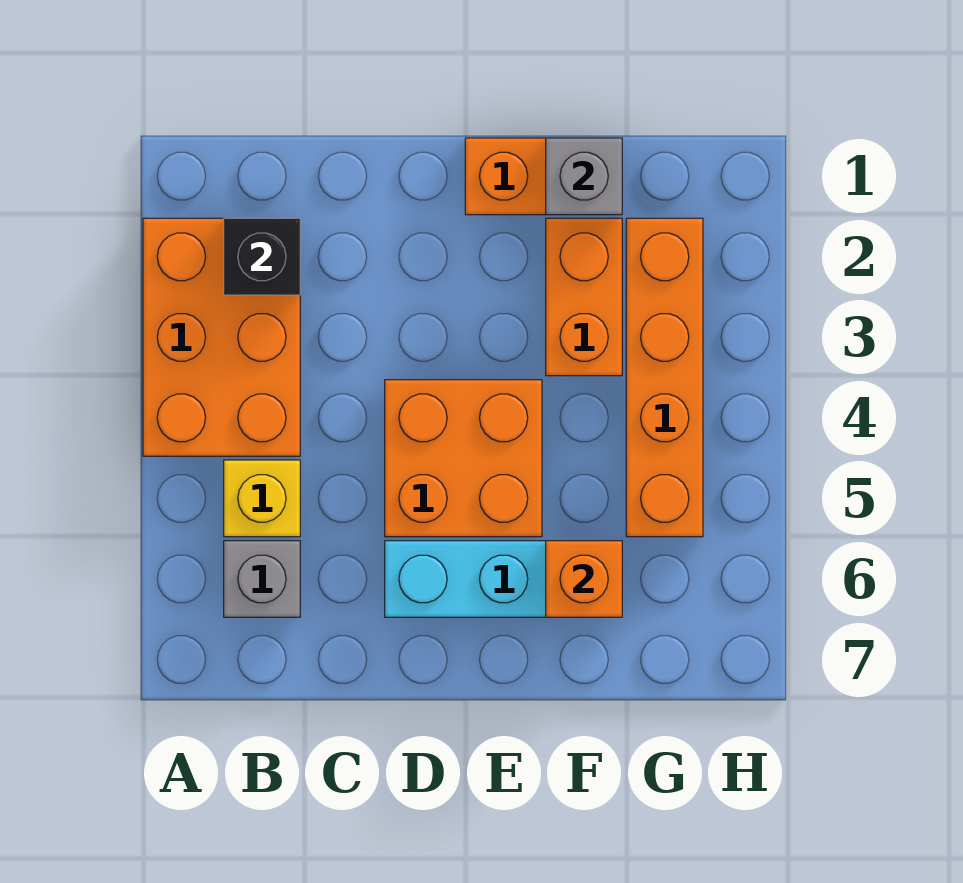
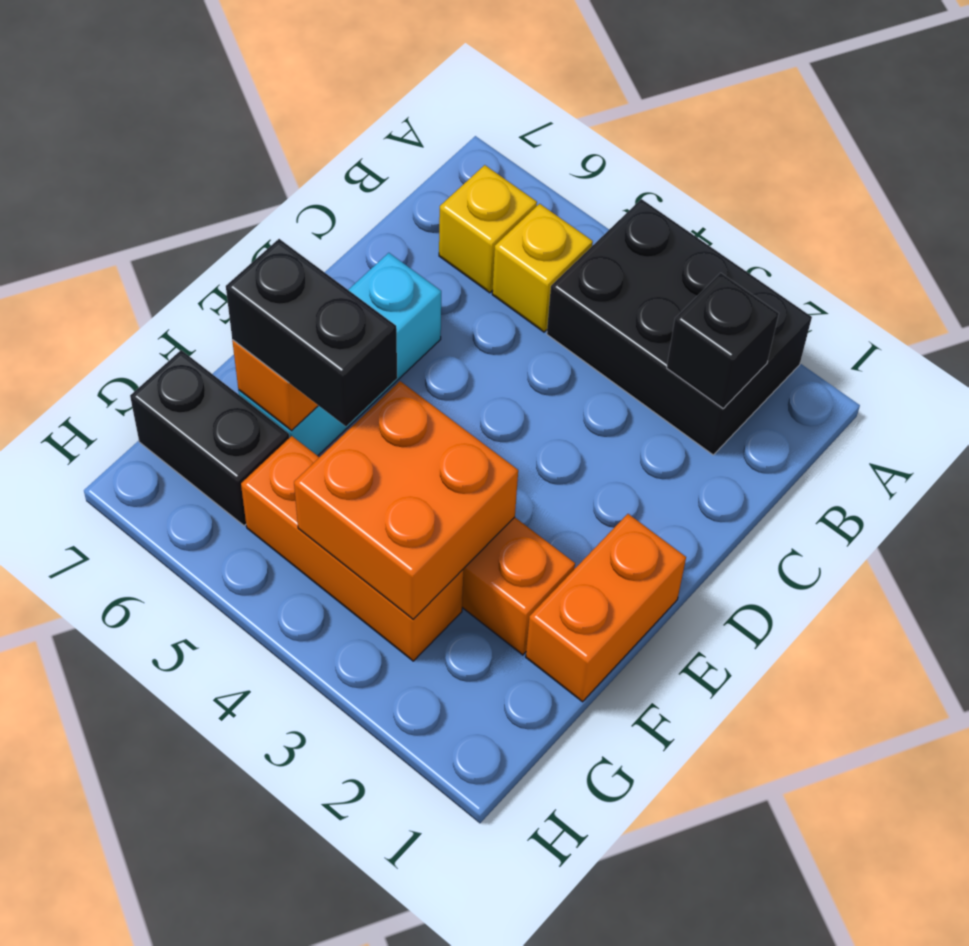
orange brick A2:B4 level 1 -> black brick A2:B4 level 1
grey brick B6 level 1 -> yellow brick B6 level 1
orange brick D4:E5 level 1 -> orange brick F3:G4 level 2
grey brick F1 level 2 -> none
none -> black brick F5:F6 level 3
orange brick G2:G5 level 1 -> orange brick G3:G5 level 1
none -> black brick G6:G7 level 1

